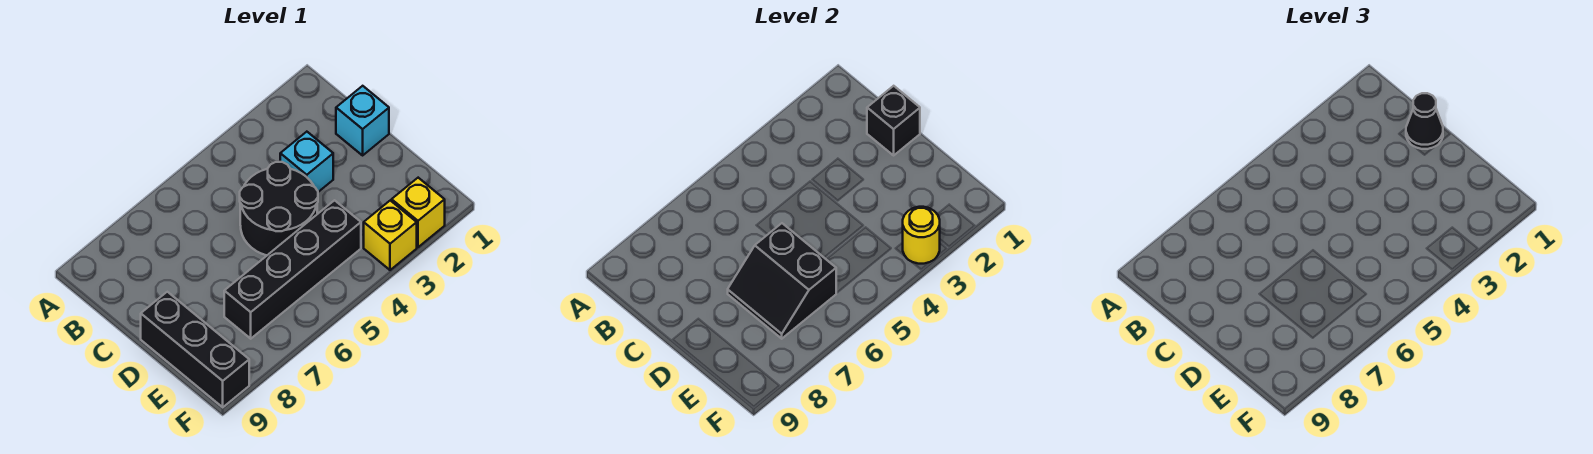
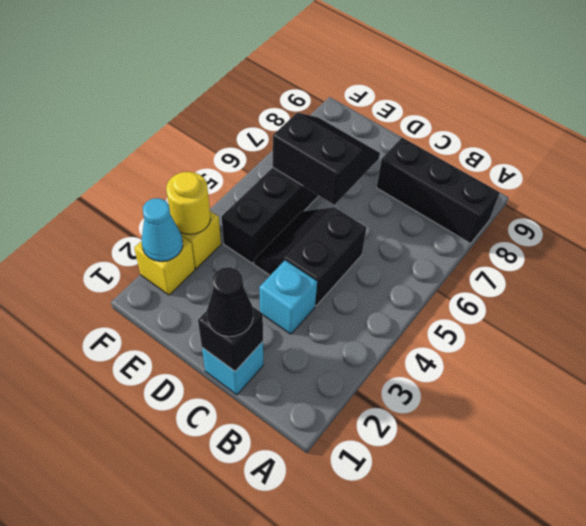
black round brick C4:D5 level 1 -> black slope C4:D5 level 1 top C
black brick D9:F9 level 1 -> black brick A8:C8 level 1
none -> cyan cone F2 level 2

